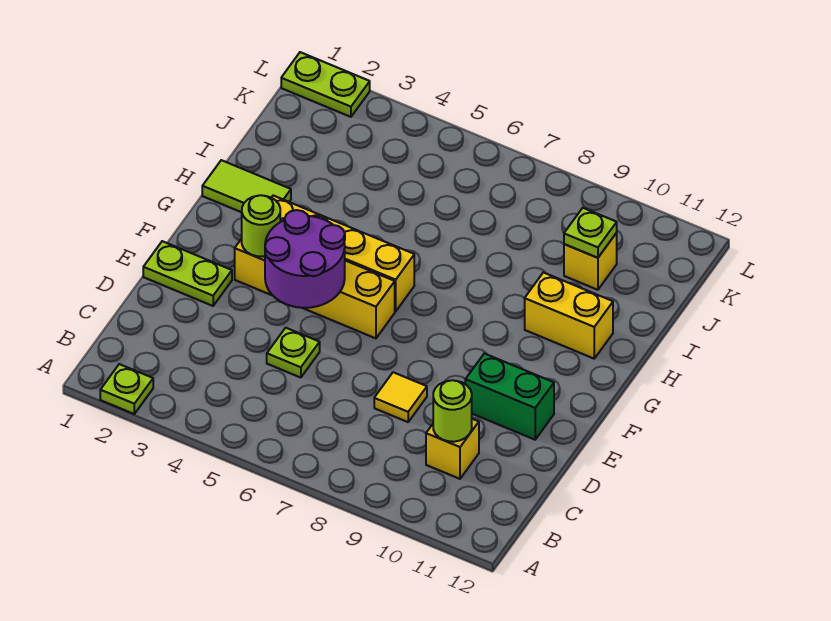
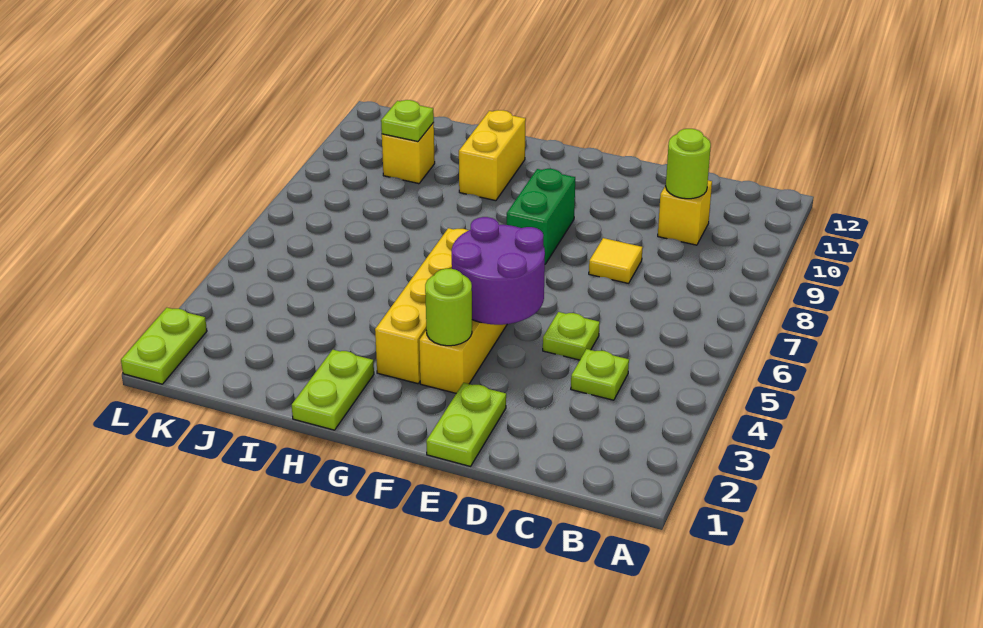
lime plate A2 level 1 -> lime plate C4 level 1
green brick E10:E11 level 1 -> green brick F8:F9 level 1
lime tile H1:H2 level 1 -> lime plate H1:H2 level 1

